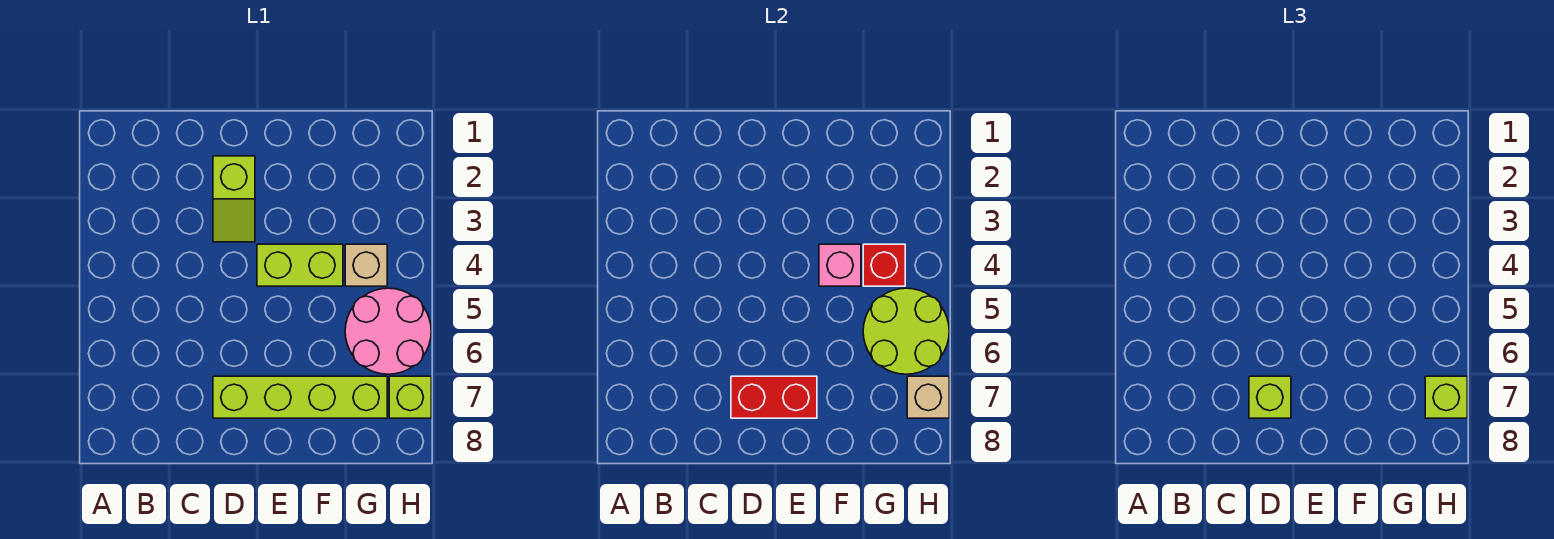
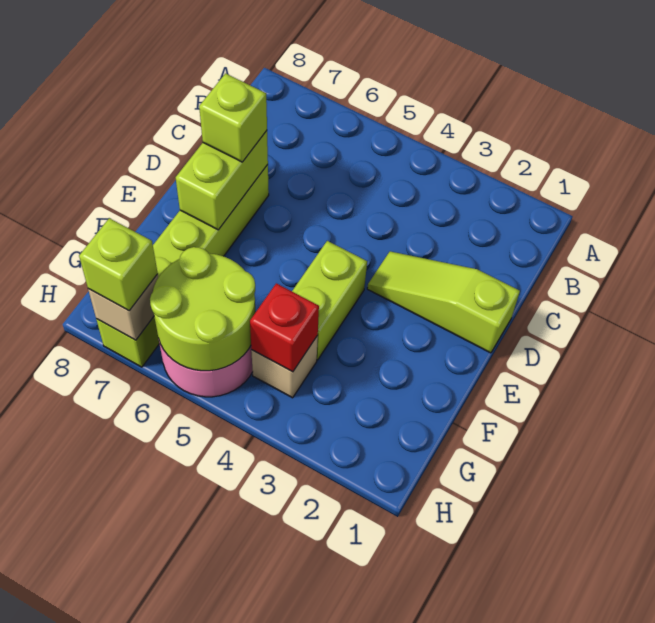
lime slope D2:D3 level 1 top 2 -> lime slope D1:D3 level 1 top 1
red brick D7:E7 level 2 -> lime brick D7:E7 level 2
pink brick F4 level 2 -> none

